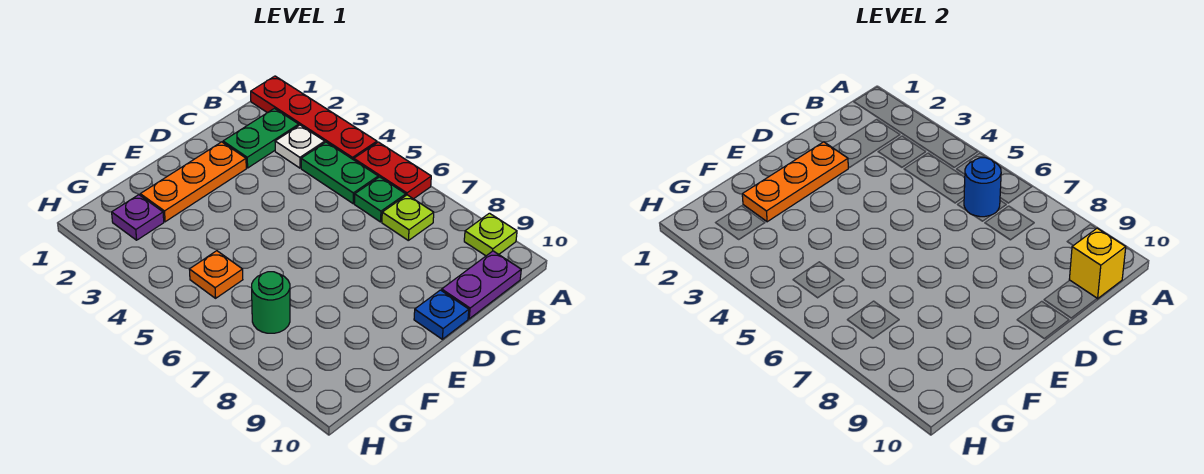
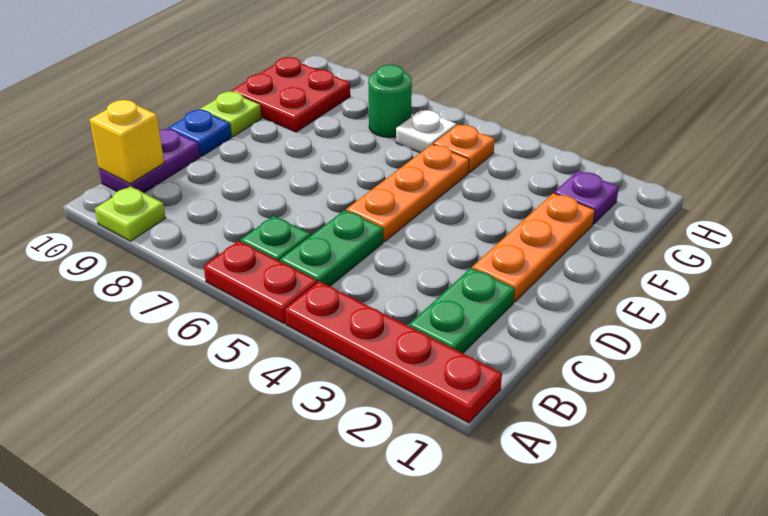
white plate B3 level 1 -> white plate G6 level 1
green plate B4:B5 level 1 -> green plate B5:C5 level 1
blue round brick B6 level 2 -> none
lime plate B7 level 1 -> lime plate E10 level 1
orange plate D2:F2 level 2 -> orange plate D5:F5 level 1
none -> red plate F9:G10 level 1

